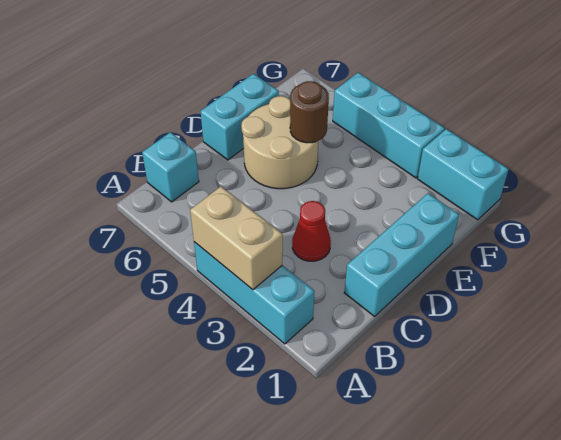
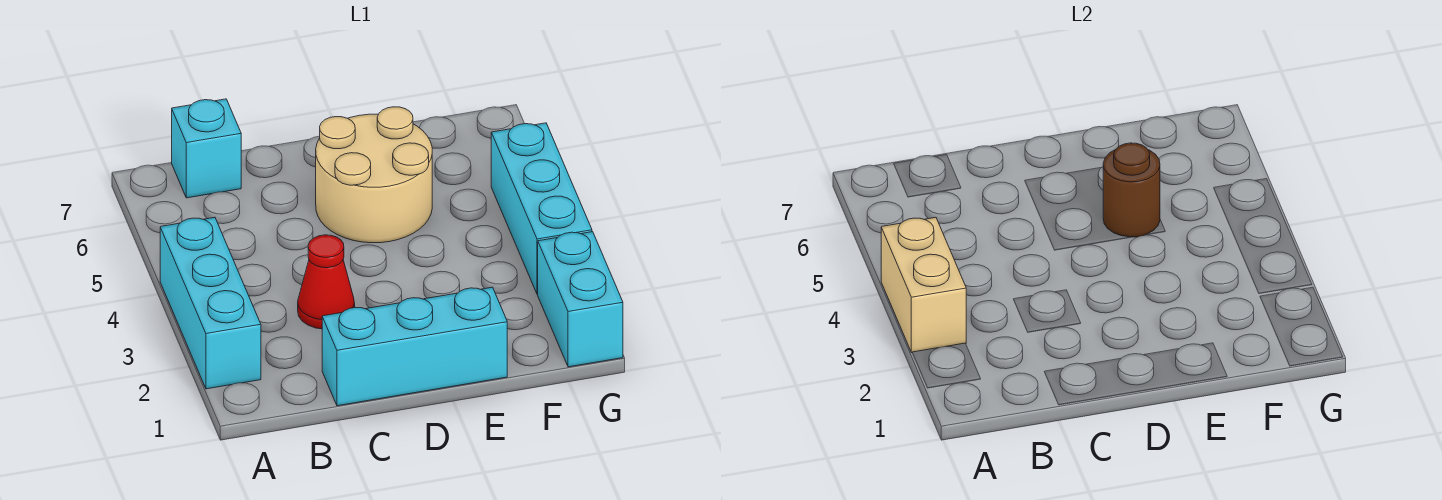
cyan brick D7:E7 level 1 -> none

